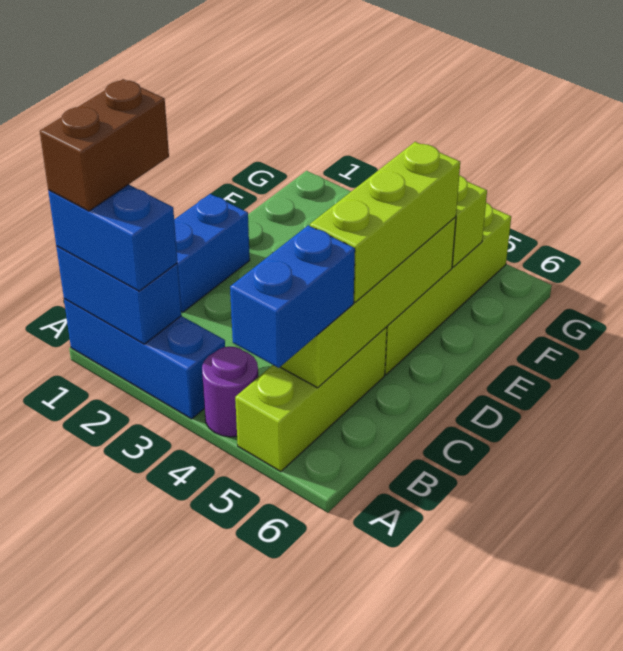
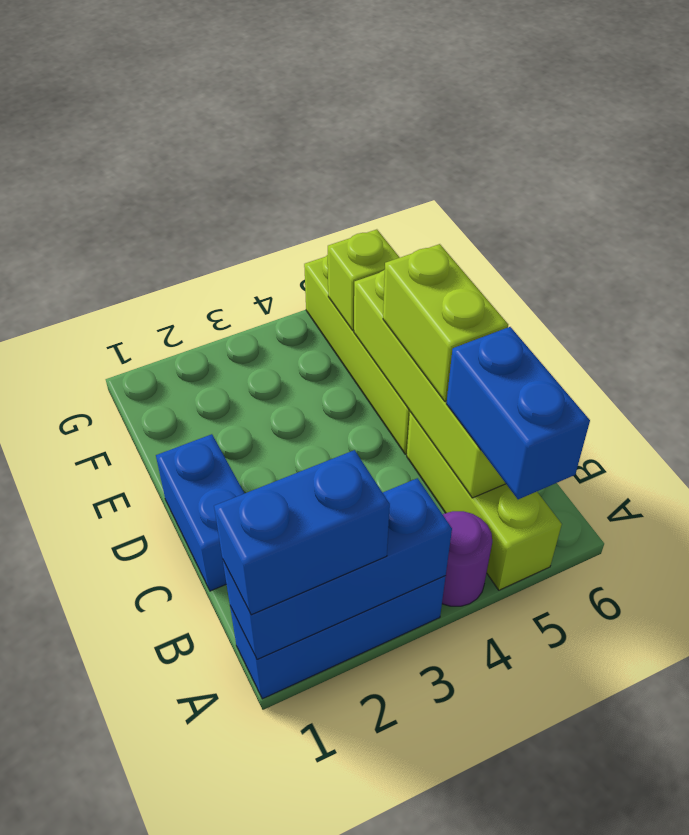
blue brick A1:A2 level 2 -> blue brick A1:A3 level 2
brown brick A1:B1 level 4 -> none
lime brick C5:E5 level 3 -> lime brick C5:D5 level 3

